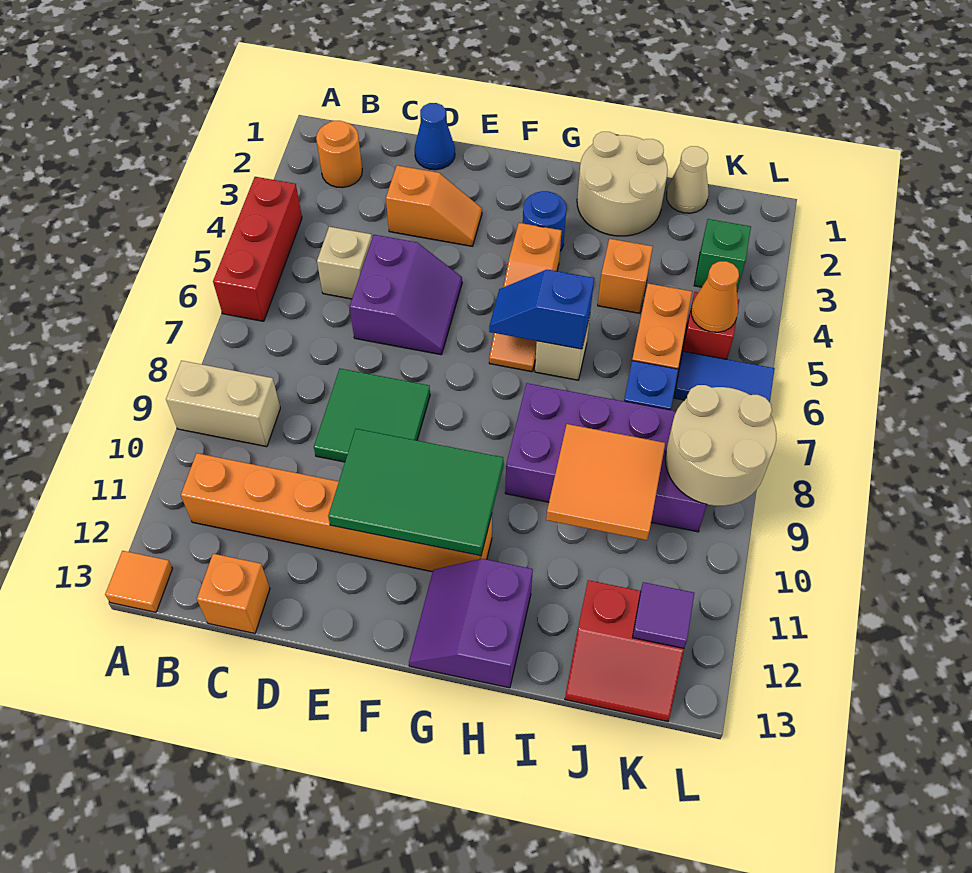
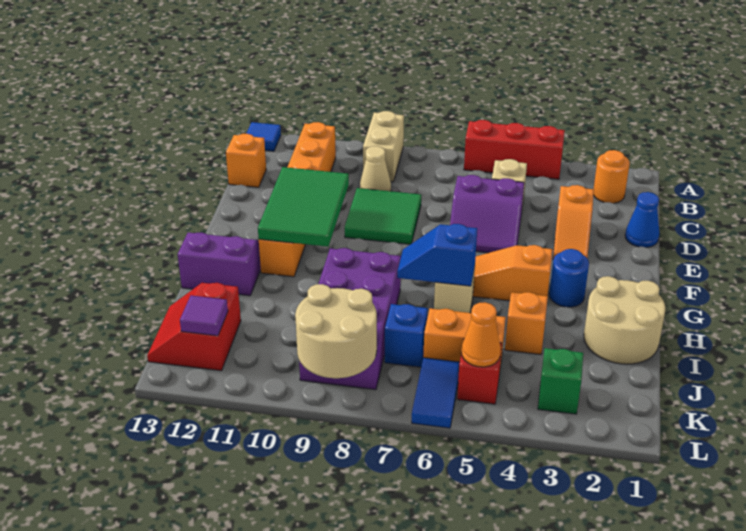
orange tile A13 level 1 -> blue tile A13 level 1
blue slope G6:H6 level 2 top H -> blue slope H6:H7 level 2 top 6
orange tile I9:J10 level 2 -> none
tan cone J1 level 1 -> tan cone C9 level 1

